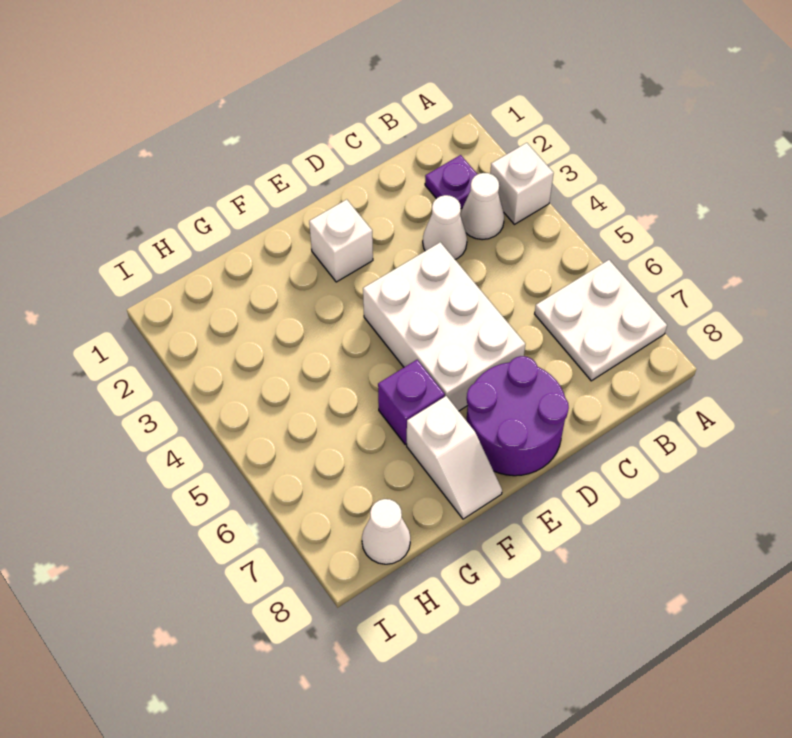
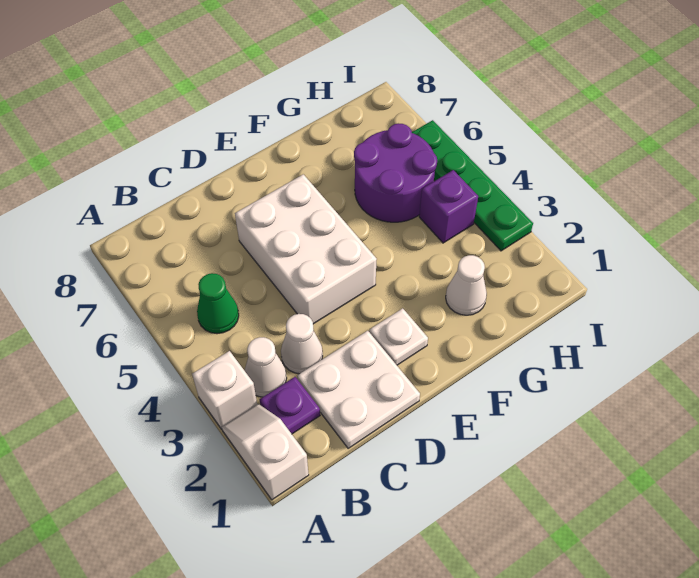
white plate A6:B7 level 1 -> white plate C1:D2 level 1
none -> green cone B5 level 1
purple round brick D7:E8 level 1 -> purple round brick G5:H6 level 1
white brick E2 level 1 -> white plate E2 level 1
purple brick F6 level 1 -> purple brick H4 level 1
white slope F7:F8 level 1 top 7 -> white slope A1:A2 level 1 top 1
white cone H8 level 1 -> white cone G2 level 1
none -> green plate I3:I6 level 1

